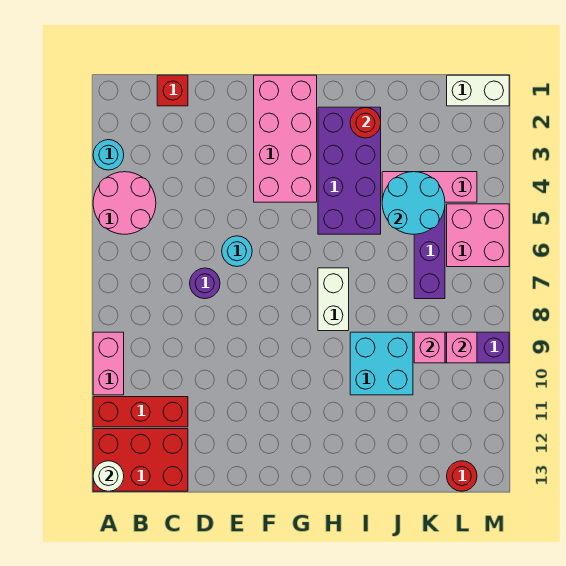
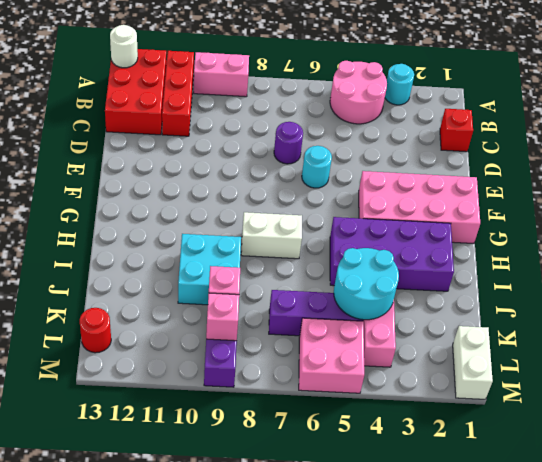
red round brick I2 level 2 -> none

